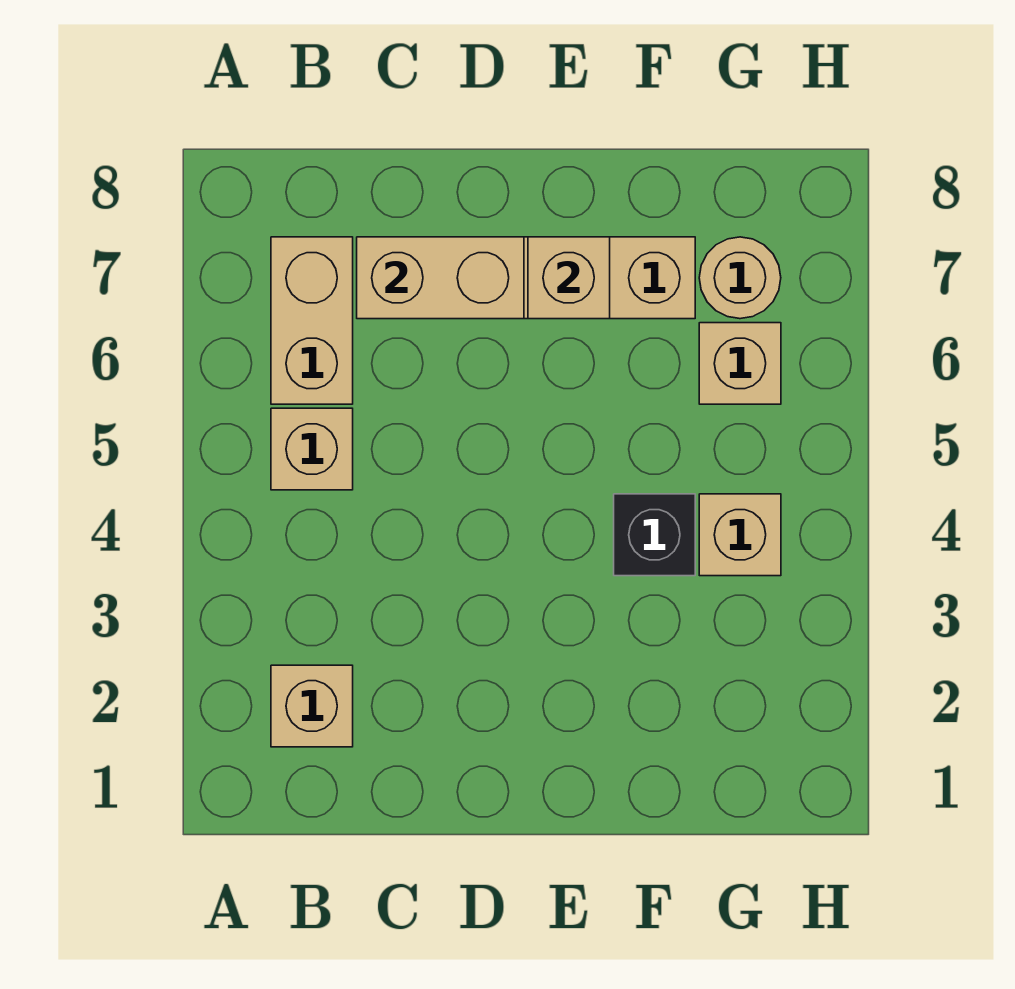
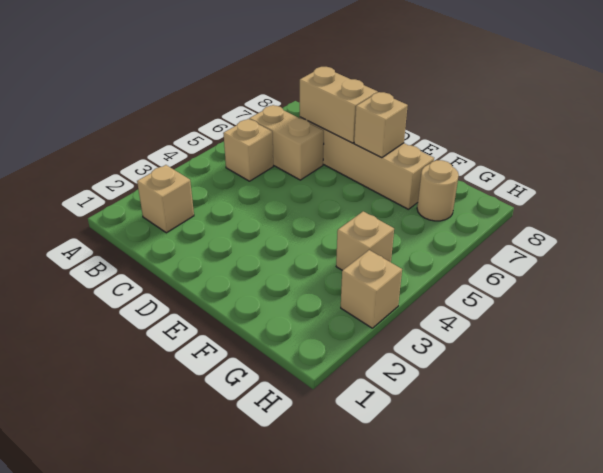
tan brick B6:B7 level 1 -> tan brick B6:C6 level 1
black brick F4 level 1 -> none
tan brick G6 level 1 -> tan brick H3 level 1

